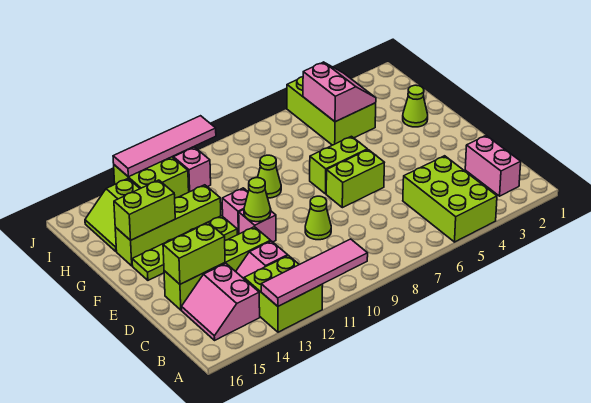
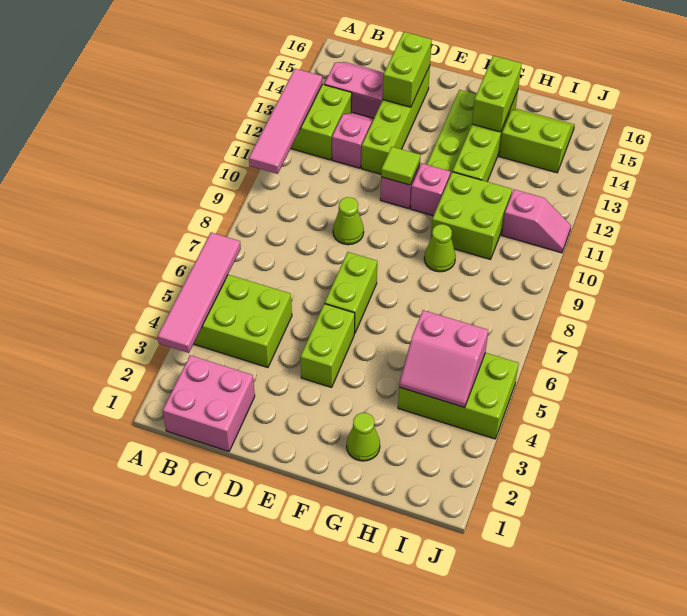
pink brick B2:C2 level 1 -> pink brick B1:C2 level 1
lime cone E11 level 2 -> lime tile E11 level 2
lime brick F6:F7 level 1 -> lime brick E4:E5 level 1
lime brick I12:J13 level 1 -> lime brick G10:H11 level 1
pink tile J10:J13 level 2 -> pink tile A3:A6 level 2

